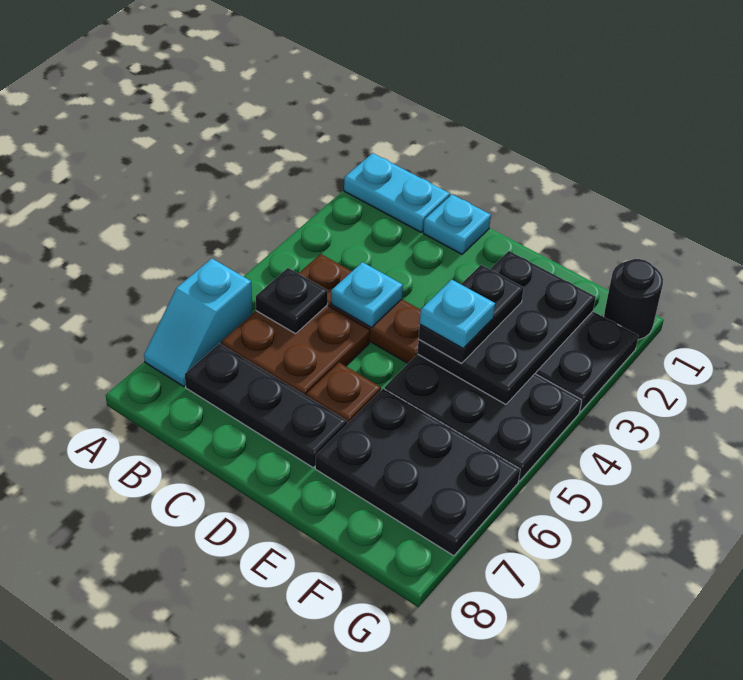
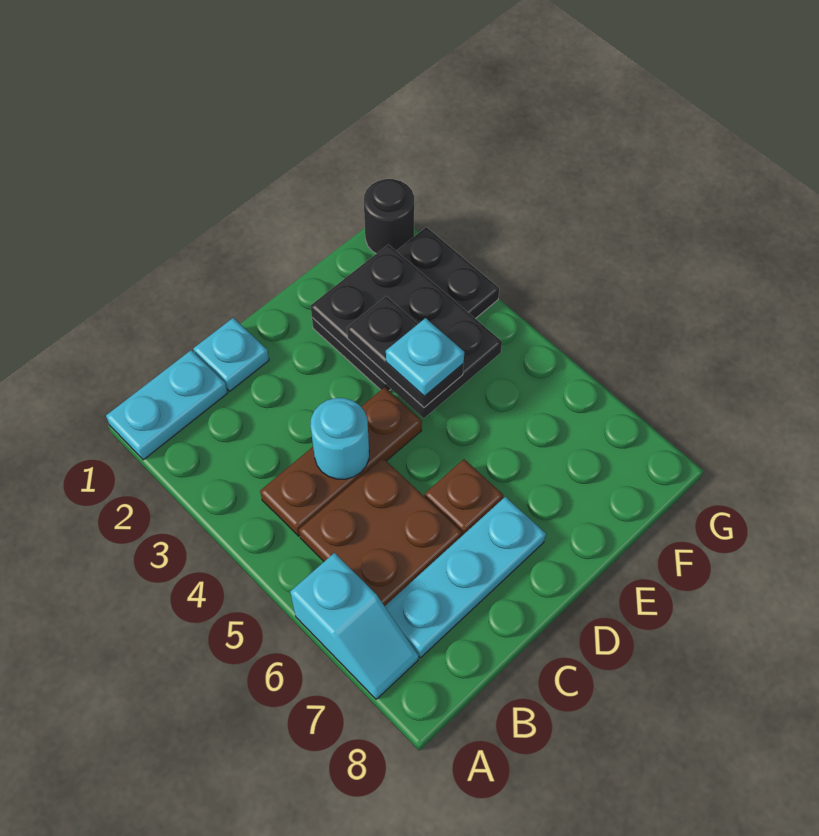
black plate B5 level 2 -> none
black plate B7:D7 level 1 -> cyan plate B7:D7 level 1
cyan plate C4 level 2 -> cyan round brick C4 level 2
black plate E4:G5 level 1 -> none
black plate E6:G7 level 1 -> none

